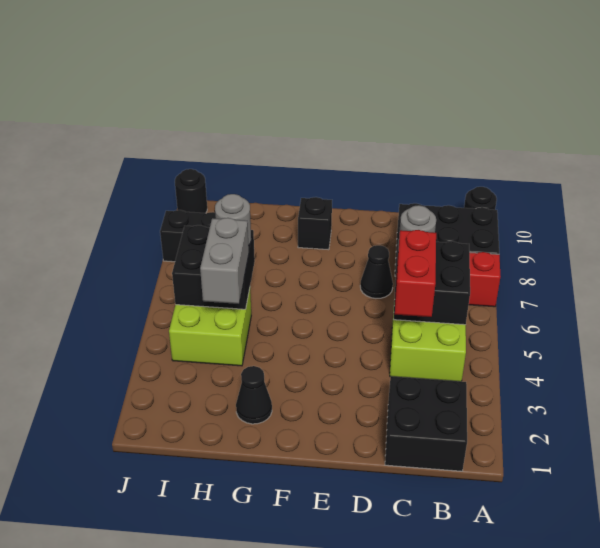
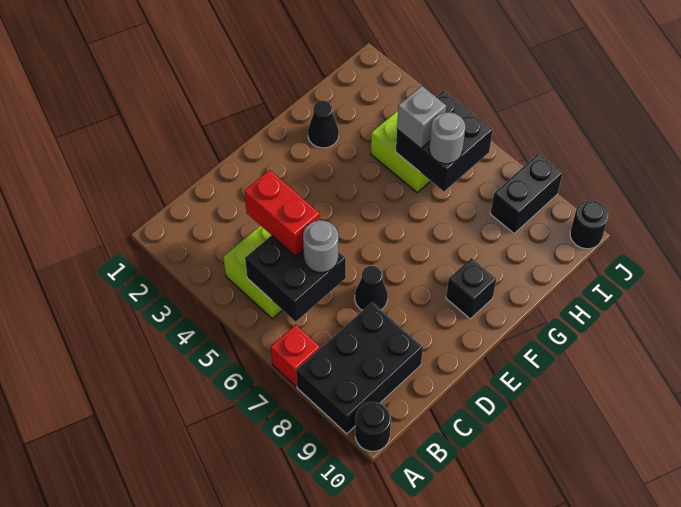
black brick B1:C2 level 1 -> none
grey brick H4:H5 level 3 -> grey brick H5 level 3

